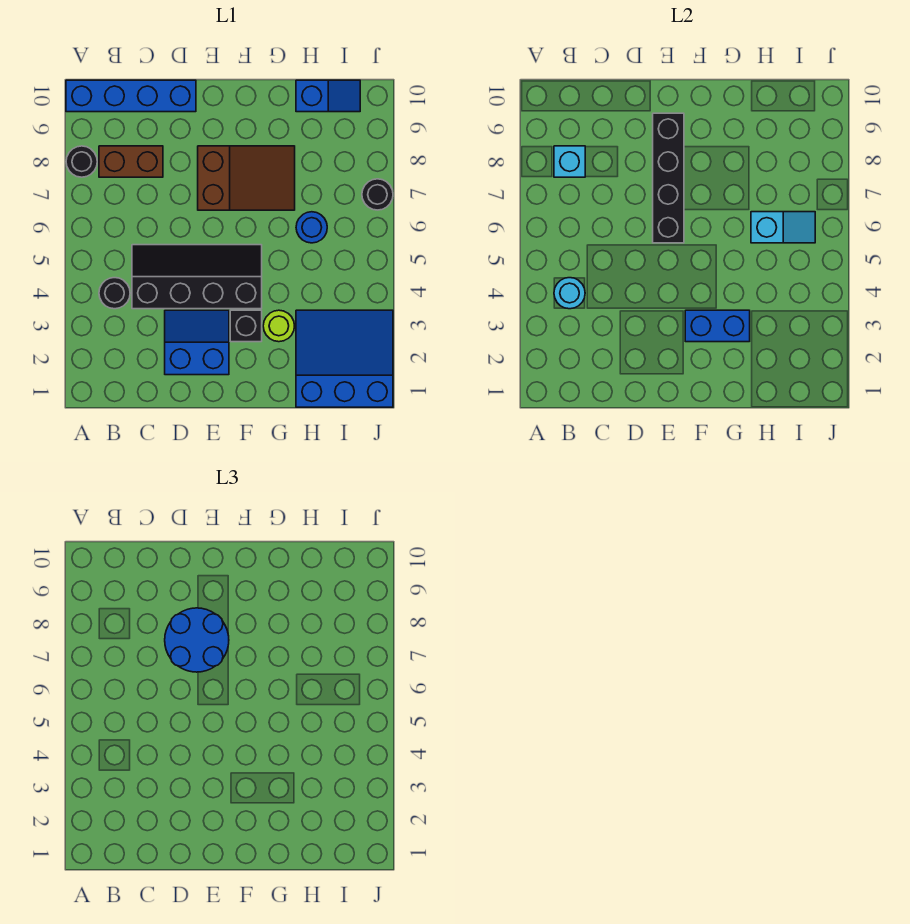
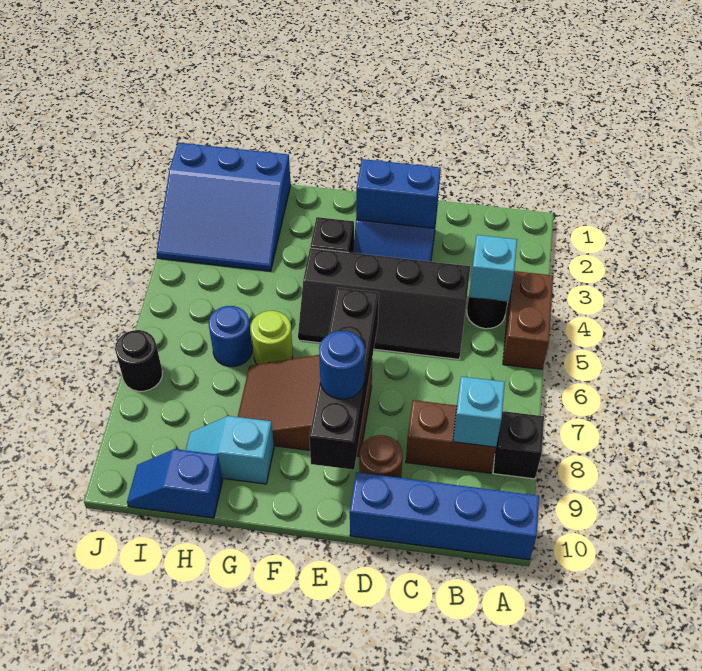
none -> brown brick A4:A5 level 1
black round brick A8 level 1 -> black brick A8 level 1
cyan round brick B4 level 2 -> cyan brick B4 level 2
blue round brick D7:E8 level 3 -> blue round brick E8 level 3
none -> brown round brick D9 level 1
blue brick F3:G3 level 2 -> blue brick D2:E2 level 2
lime round brick G3 level 1 -> lime round brick G6 level 1
cyan slope H6:I6 level 2 top H -> cyan slope G9:H9 level 1 top G

